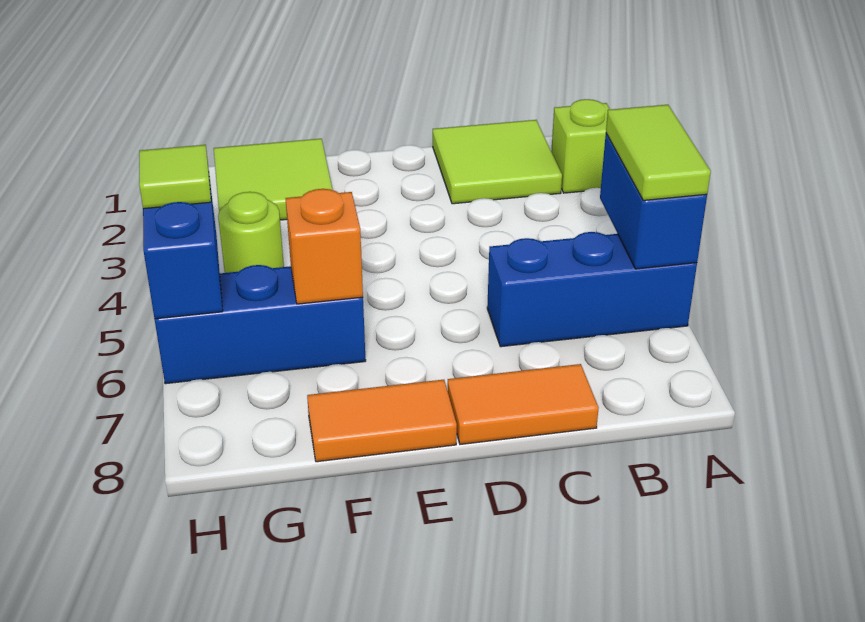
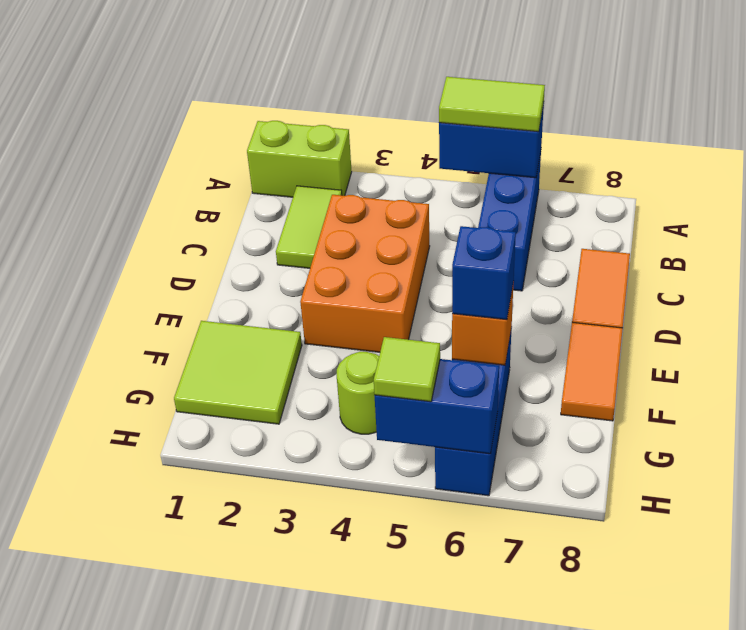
lime brick A2 level 1 -> lime brick A1:A2 level 1
lime tile B1:C2 level 1 -> lime tile B2:C2 level 1
none -> orange brick C3:E4 level 1
none -> blue brick F6 level 3

